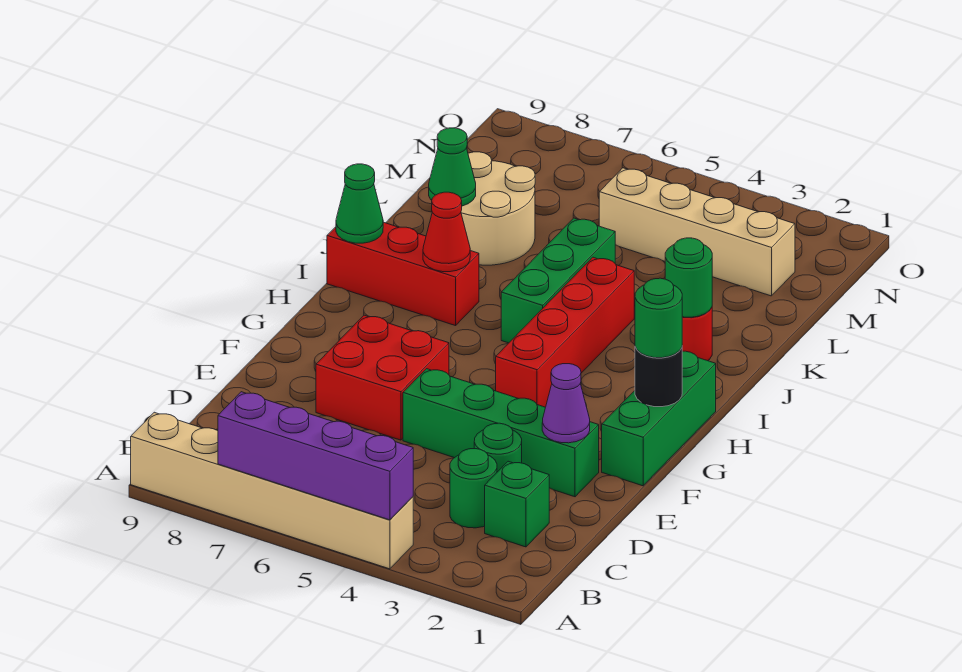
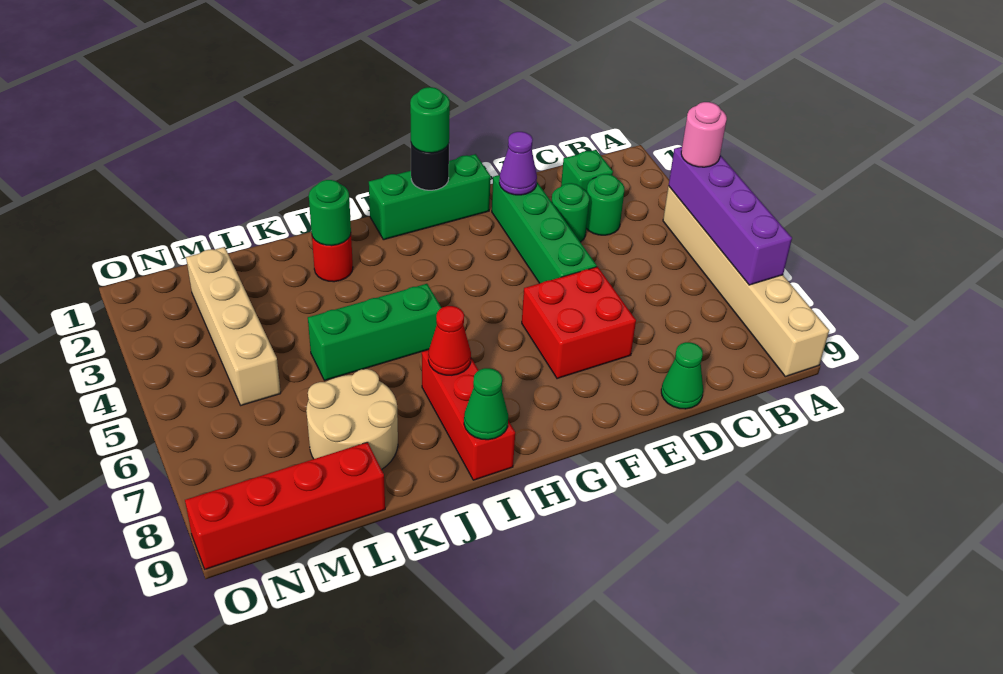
none -> pink round brick A4 level 3
red brick G4:J4 level 1 -> red brick L9:O9 level 1
green cone K8 level 2 -> green cone D9 level 1

